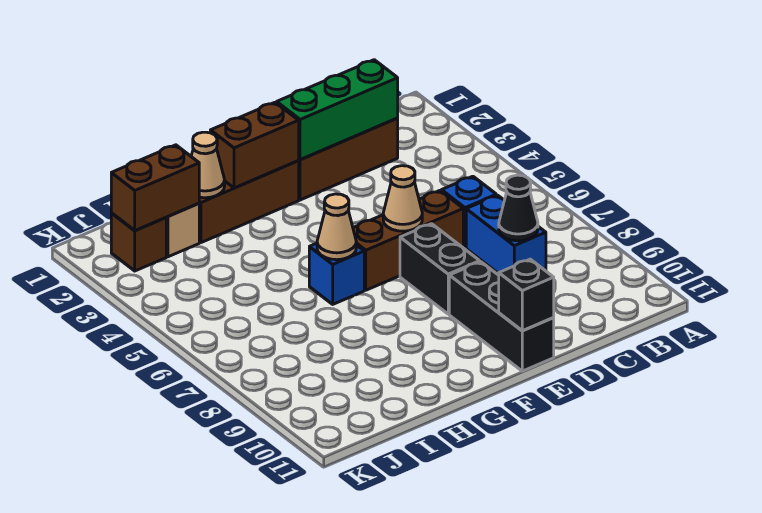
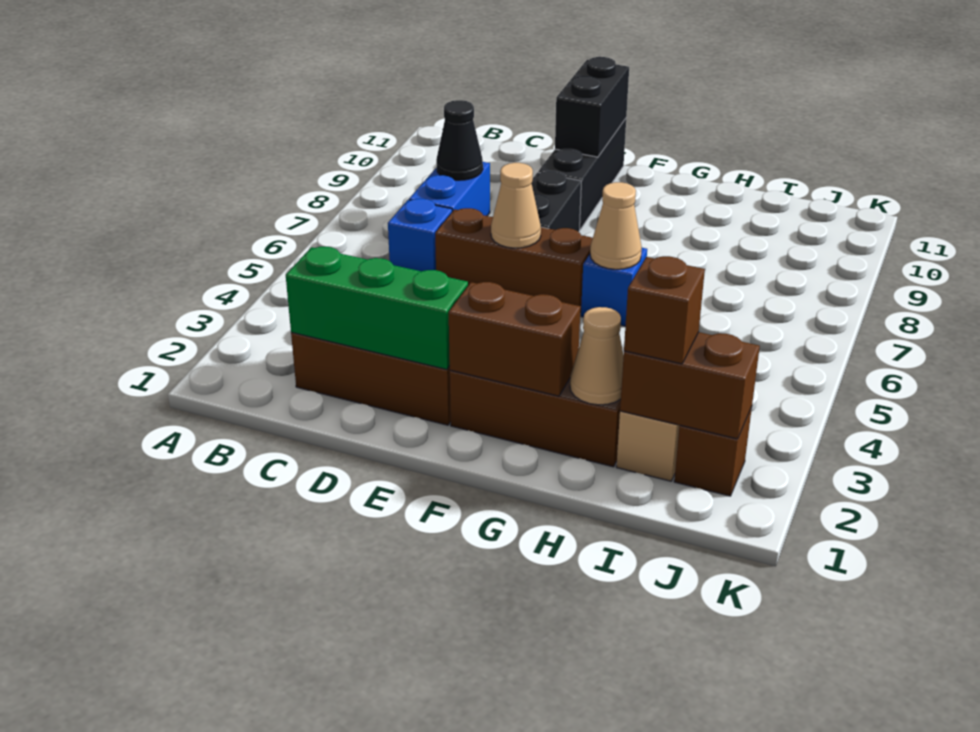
black brick E11 level 2 -> black brick E10:E11 level 2
none -> brown brick I2 level 3

